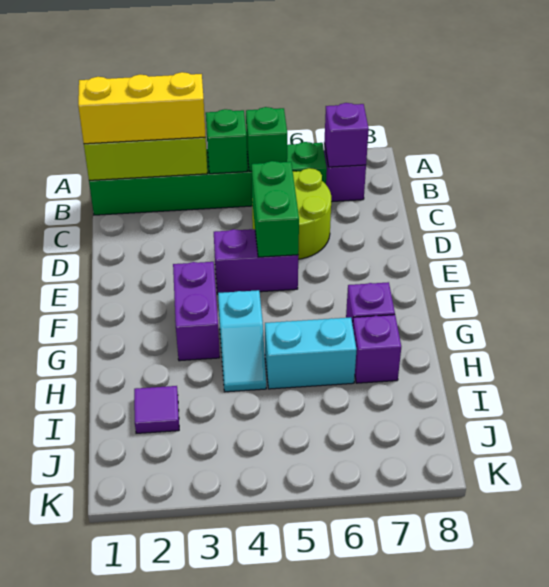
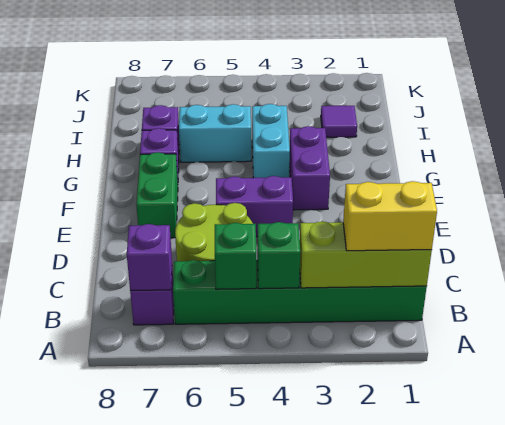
yellow brick B1:B3 level 3 -> yellow brick B1:B2 level 3
green brick D5:E5 level 2 -> green brick E7:F7 level 1
cyan slope G4:H4 level 1 top G -> cyan brick G4:H4 level 1

